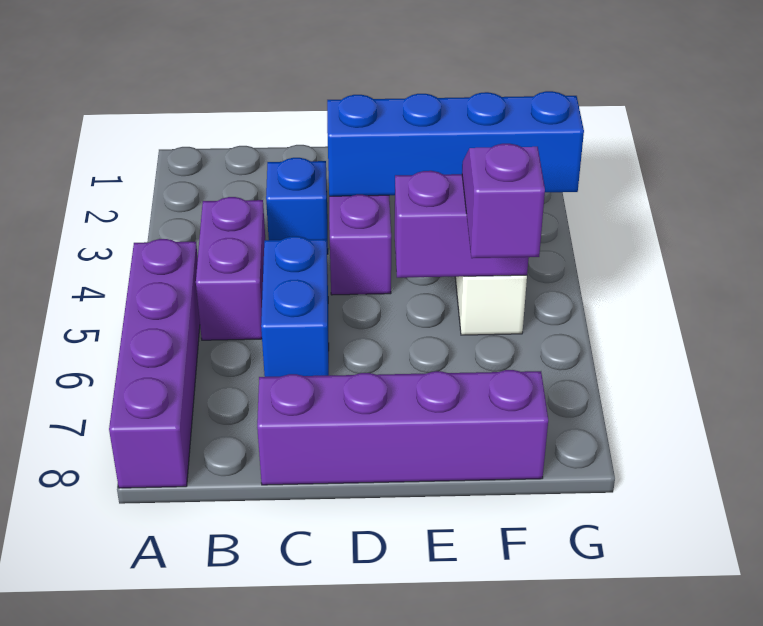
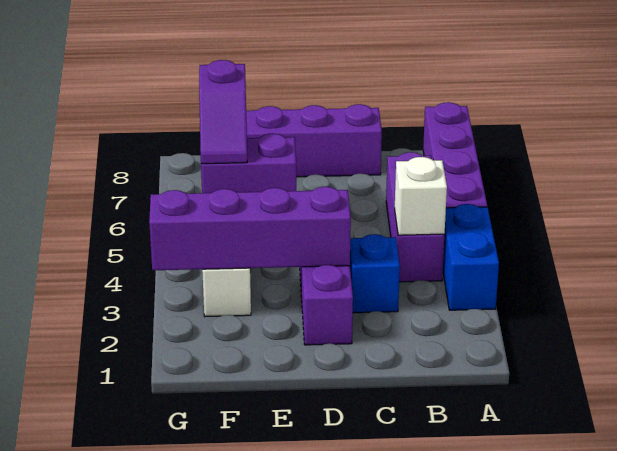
purple brick B4:B5 level 1 -> purple brick B4:B6 level 1
none -> white brick B4 level 2
blue brick C5:C6 level 1 -> blue brick A3:A4 level 1
blue brick D3:G3 level 2 -> purple brick D3:G3 level 2

